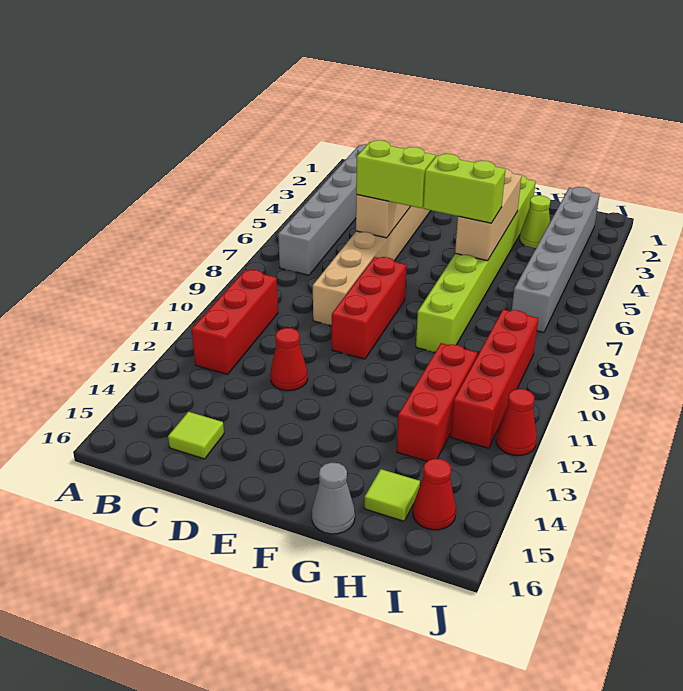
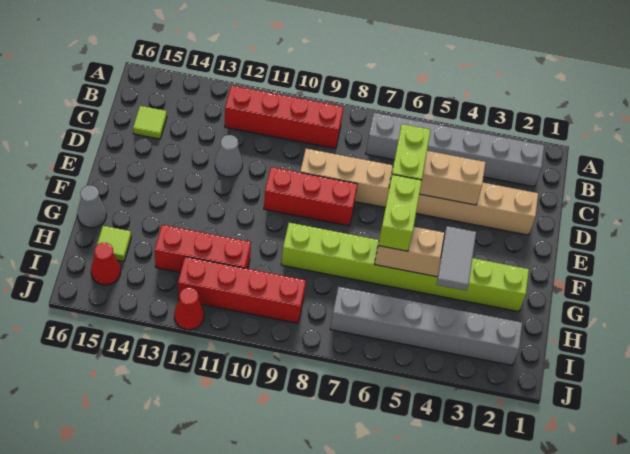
red brick B10:B12 level 1 -> red brick B9:B12 level 1
red cone D12 level 1 -> grey cone D12 level 1
none -> grey tile G4:H4 level 3
lime cone H3 level 1 -> none

